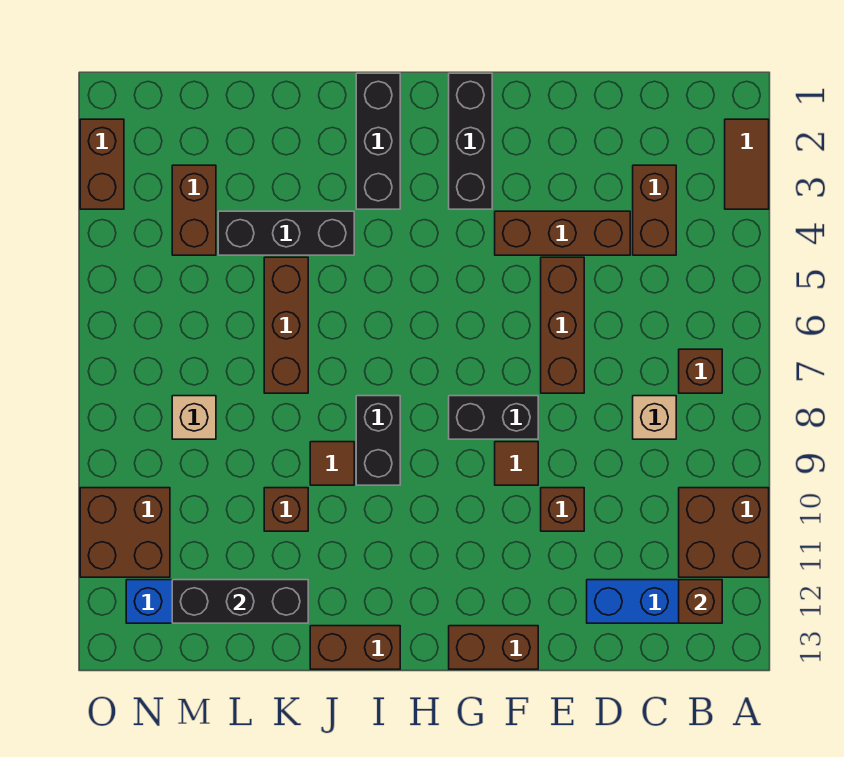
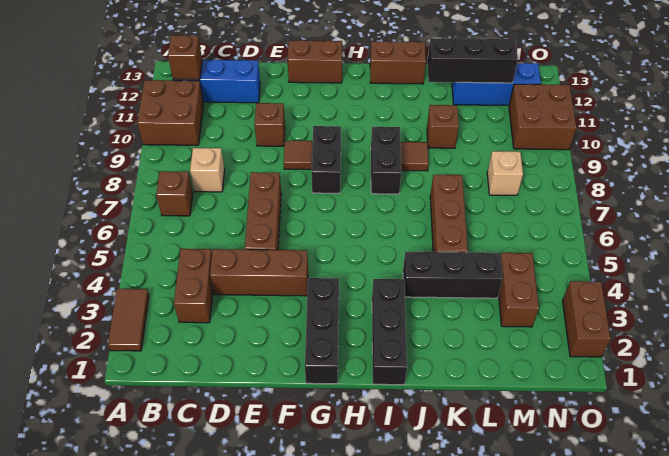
black brick F8:G8 level 1 -> black brick G8:G9 level 1

